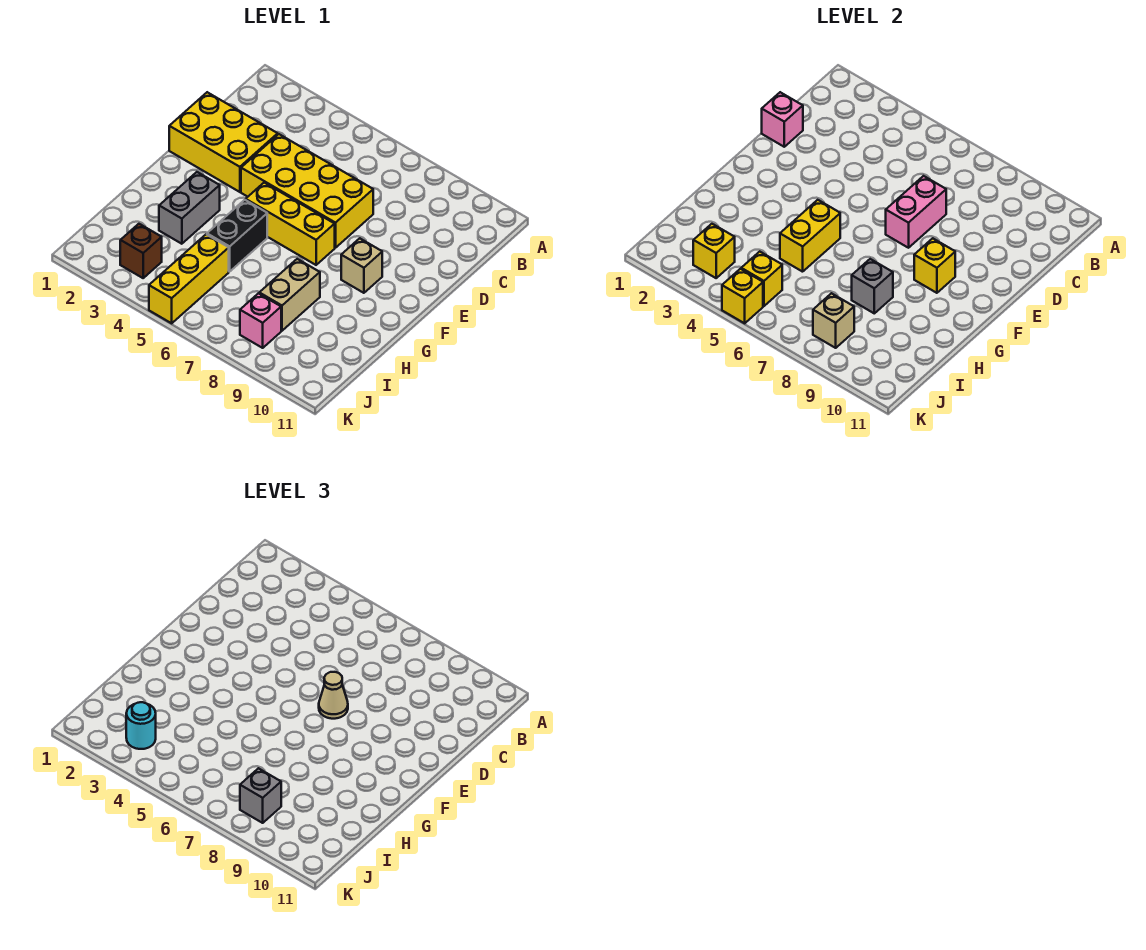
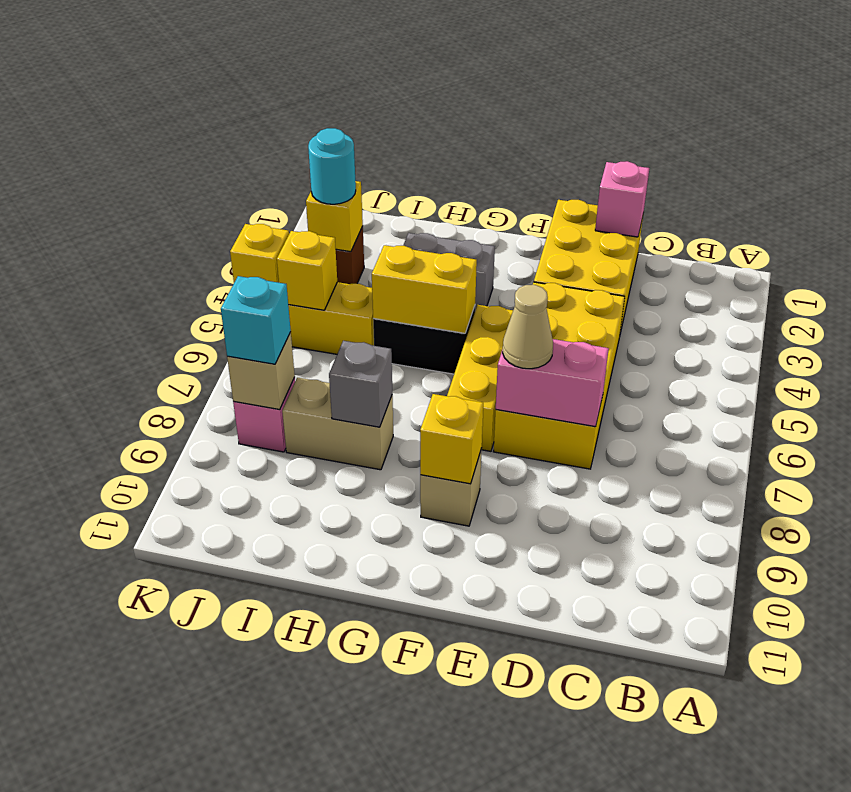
grey brick J8 level 3 -> cyan brick J8 level 3

